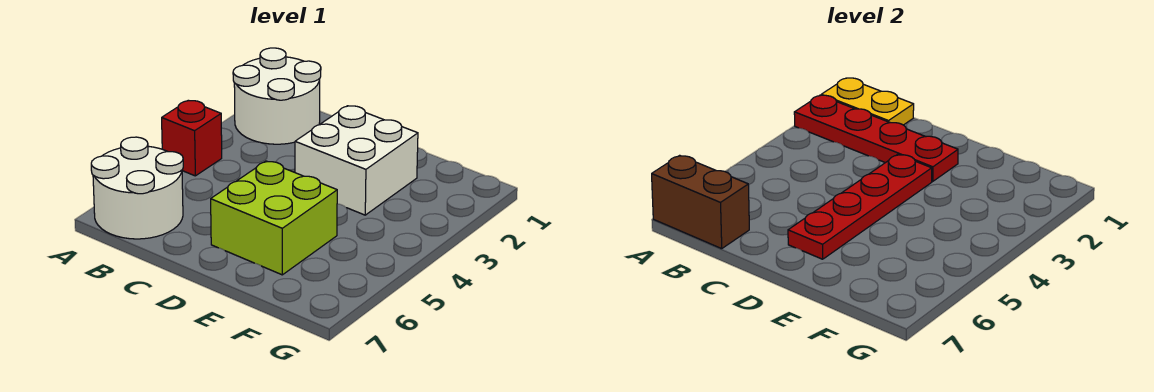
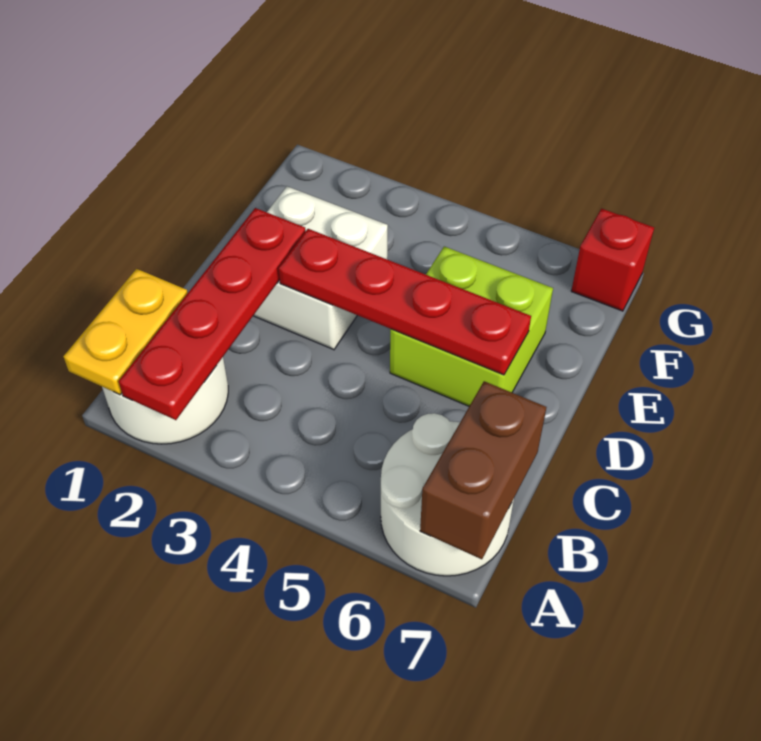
red brick A4 level 1 -> red brick G7 level 1

